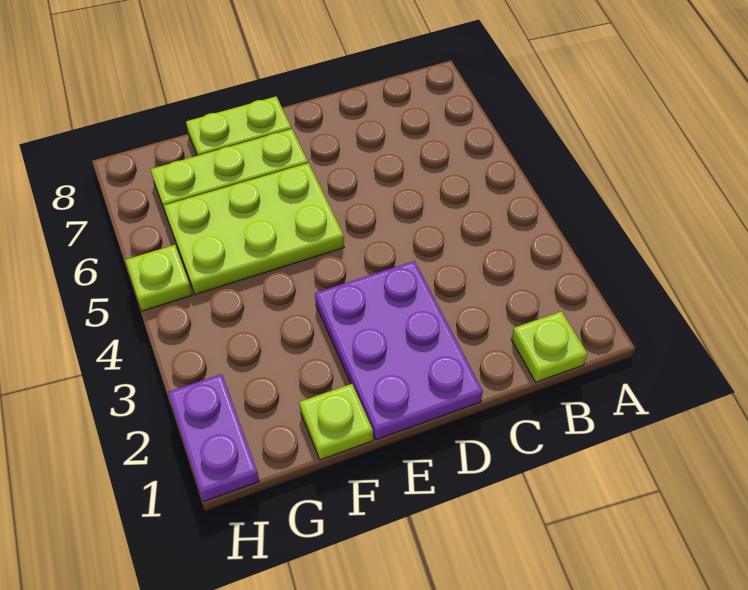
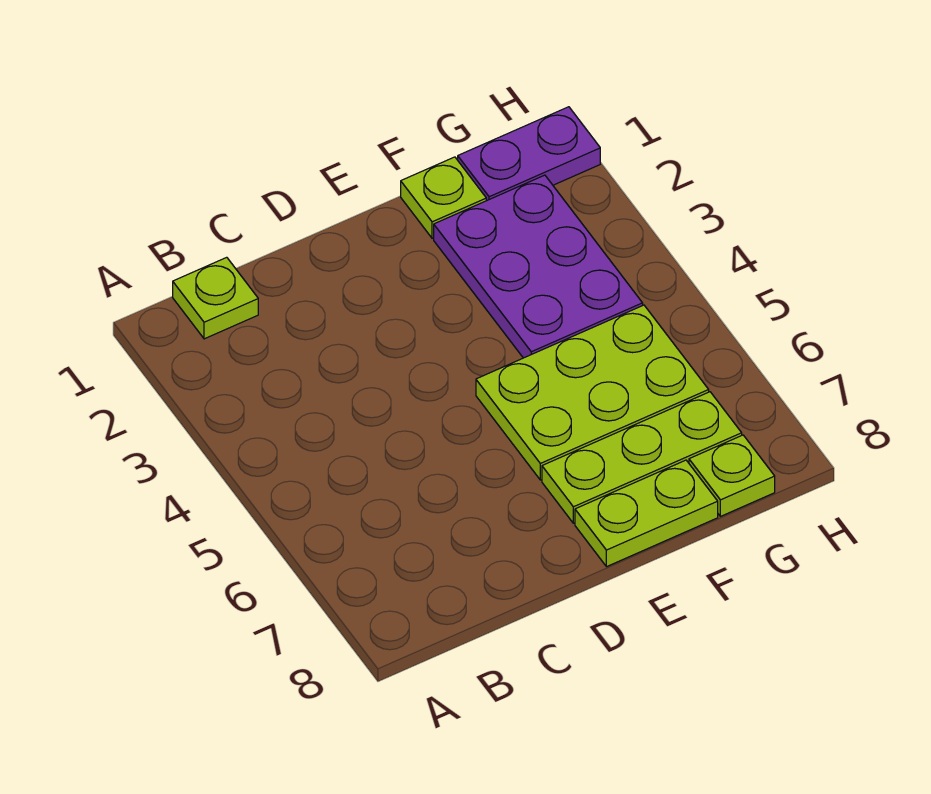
purple plate D1:E3 level 1 -> purple plate F2:G4 level 1
purple plate H1:H2 level 1 -> purple plate G1:H1 level 1
lime plate H5 level 1 -> lime plate G8 level 1

